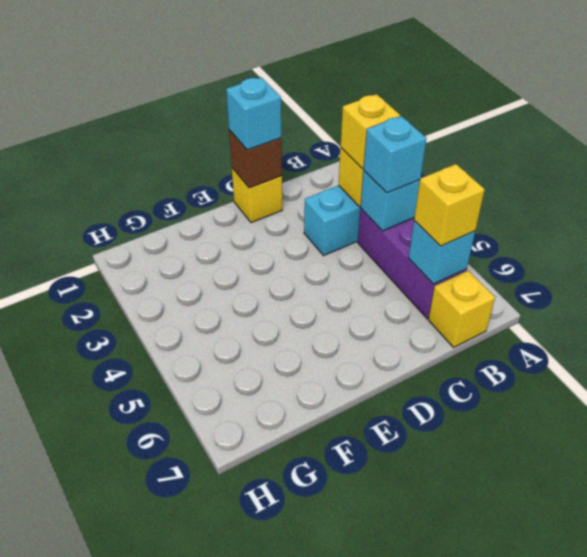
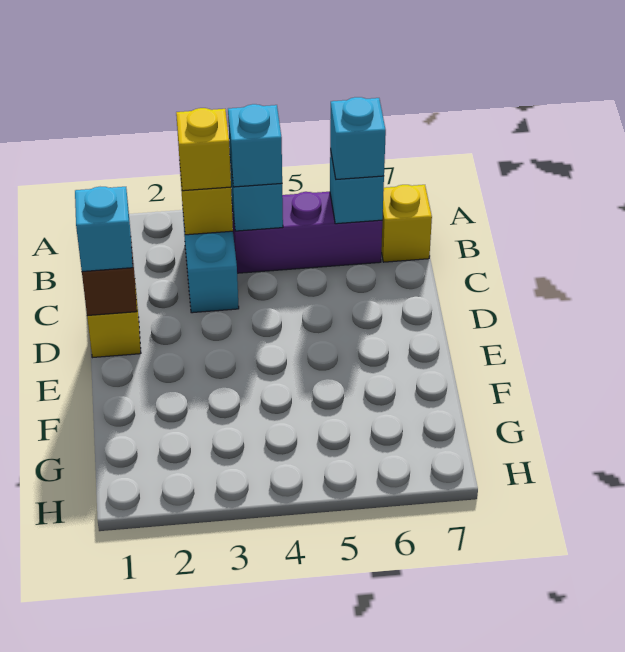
yellow brick B6 level 3 -> cyan brick B6 level 3

